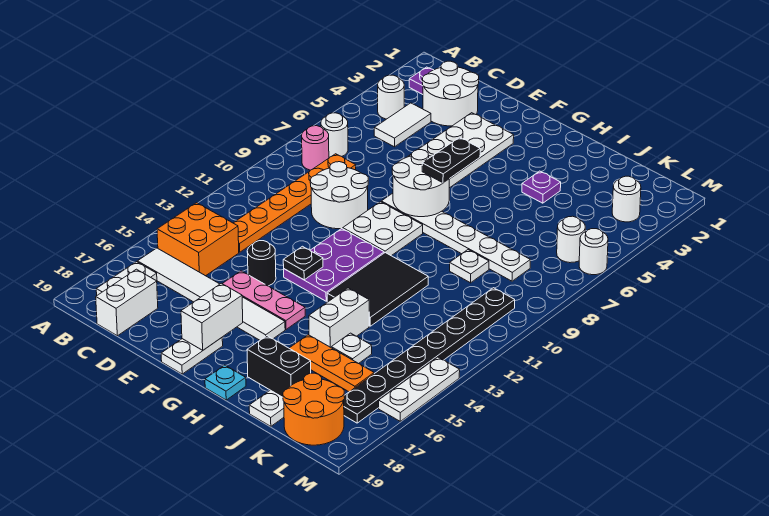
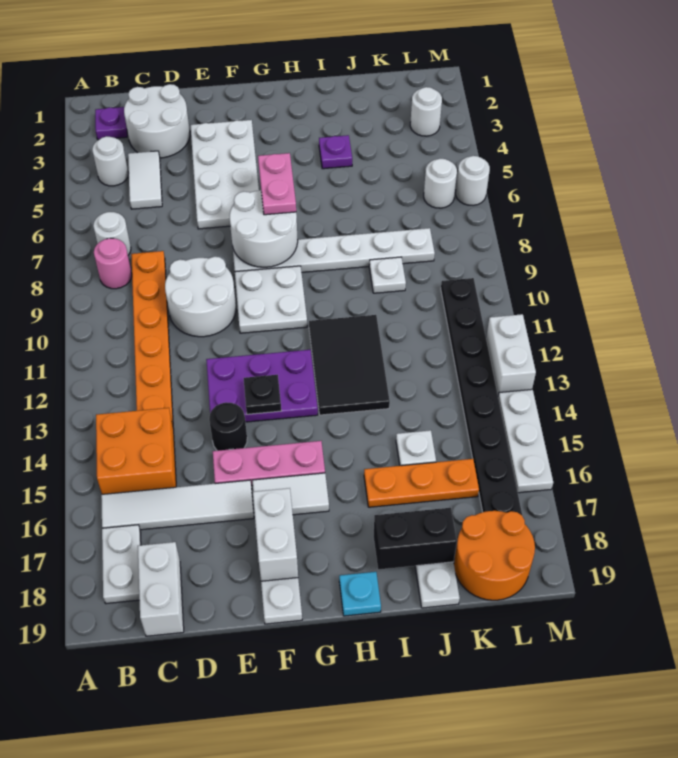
purple plate F11:G13 level 1 -> purple plate E12:G13 level 1
black plate G6:G7 level 3 -> pink plate G6:G7 level 3
white brick I14:I15 level 1 -> white brick M12:M13 level 1

